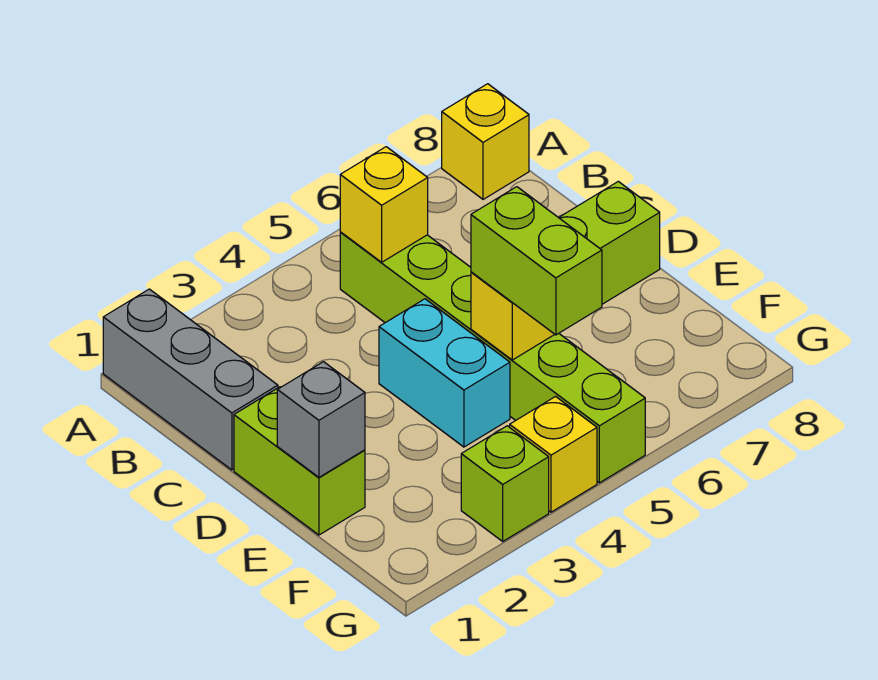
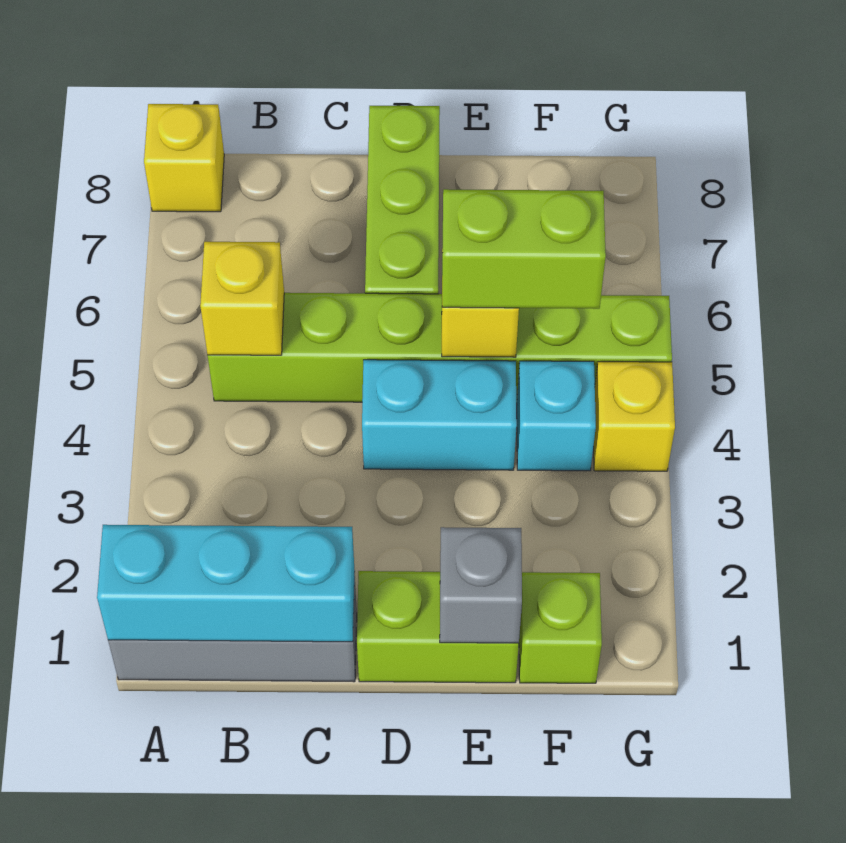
none -> cyan brick A1:C1 level 2
none -> cyan brick F4 level 1
lime brick G3 level 1 -> lime brick F1 level 1

